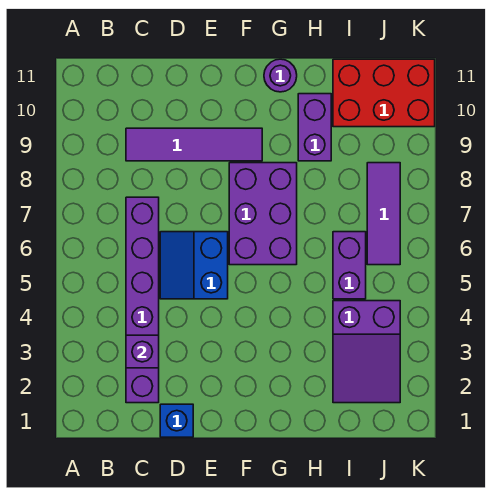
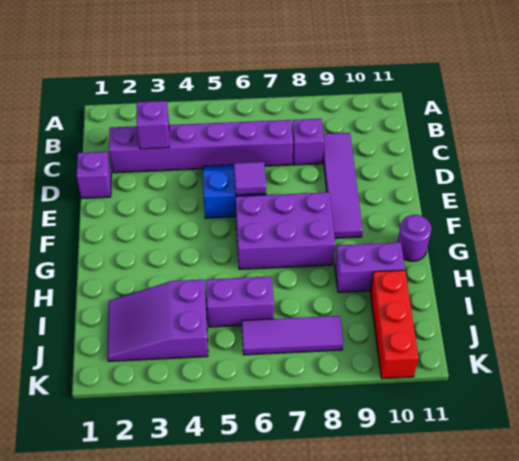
none -> purple brick C8 level 1
blue brick D1 level 1 -> purple brick D1 level 1
none -> purple tile E6 level 2
red brick I10:K11 level 1 -> red brick I10:K10 level 1

